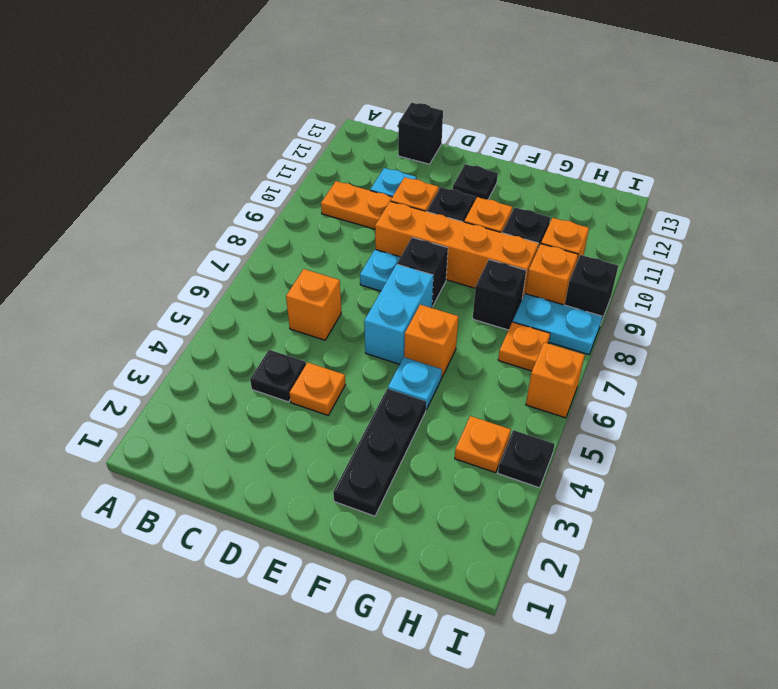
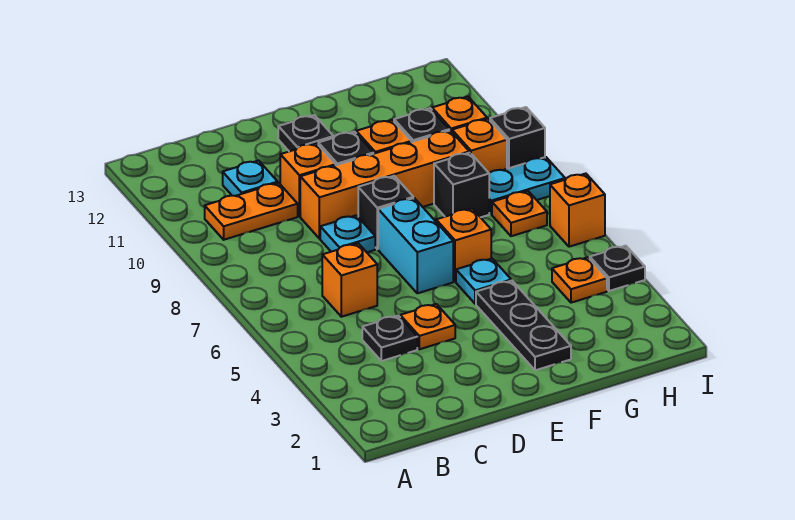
black brick C13 level 1 -> none

